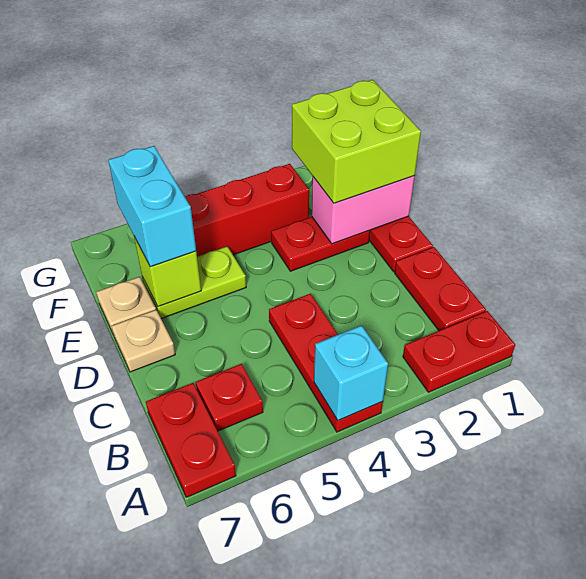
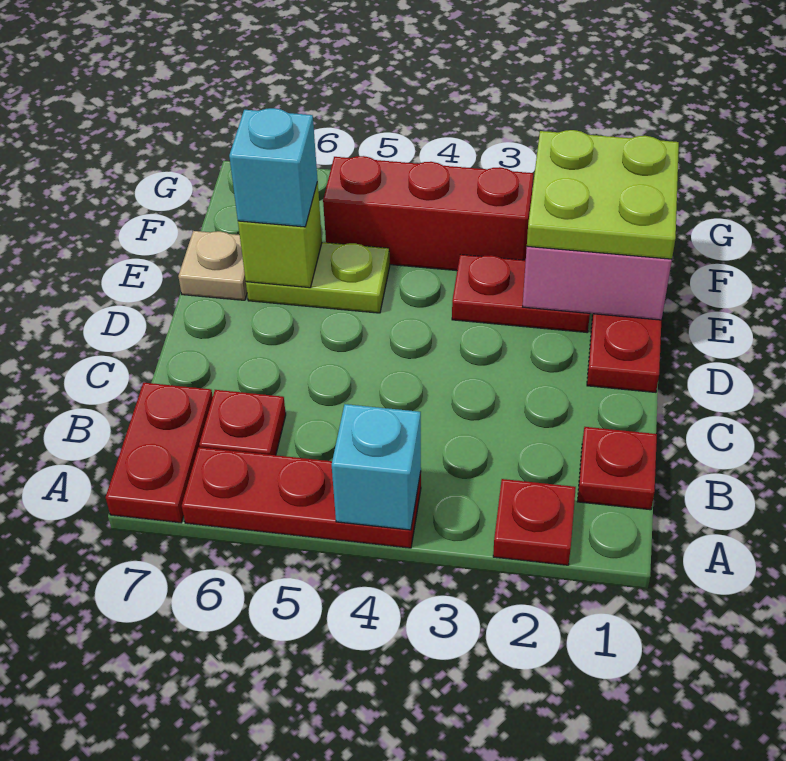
red plate A1:A2 level 1 -> red plate A2 level 1
red plate A4:C4 level 1 -> red plate A4:A6 level 1
red plate B1:C1 level 1 -> red plate B1 level 1
tan plate D7 level 1 -> none
lime brick E1:F2 level 3 -> lime plate E1:F2 level 3
cyan brick E6:F6 level 3 -> cyan brick E6 level 3

